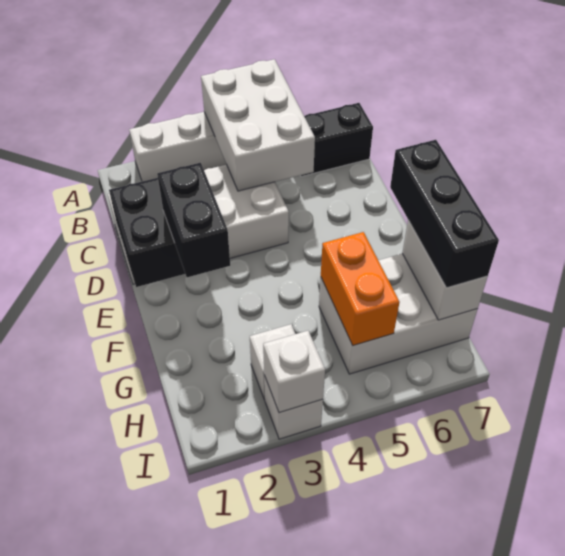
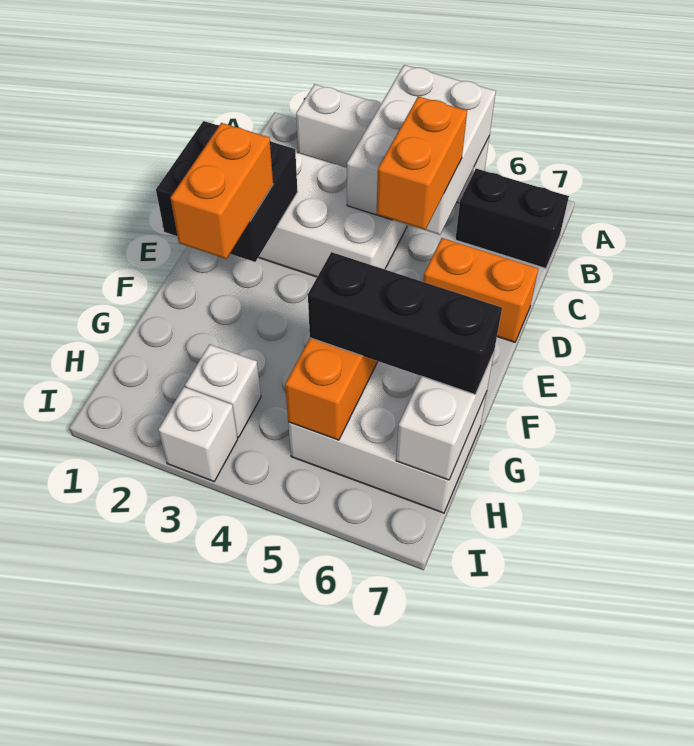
none -> orange brick C5:D5 level 3
none -> orange brick D6:D7 level 1
black brick E2:F2 level 3 -> orange brick E2:F2 level 3
black brick F7:H7 level 3 -> black brick G5:G7 level 3
white brick I3 level 2 -> none

